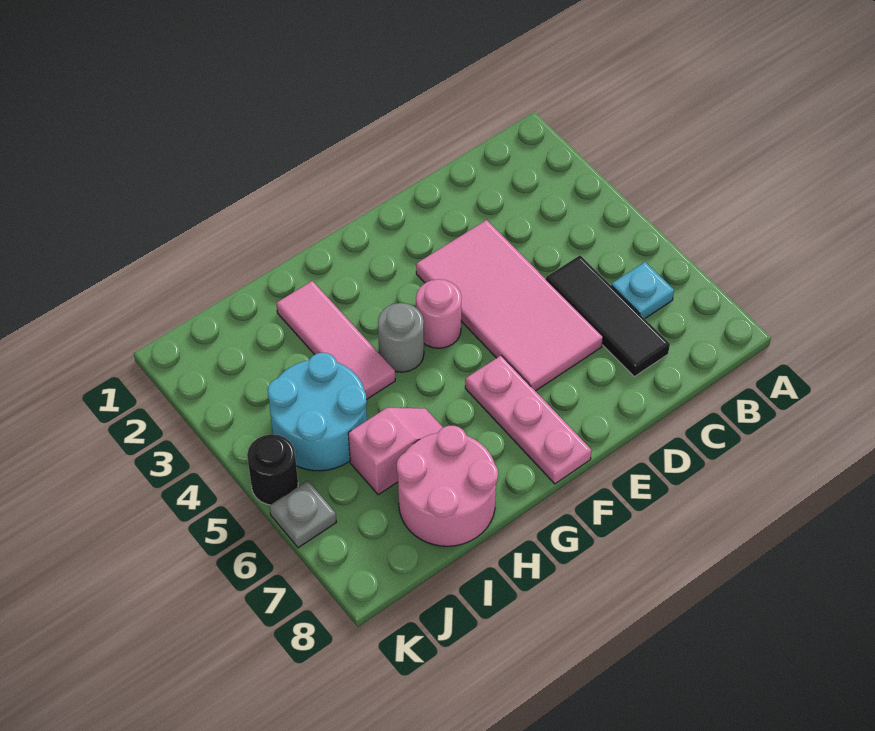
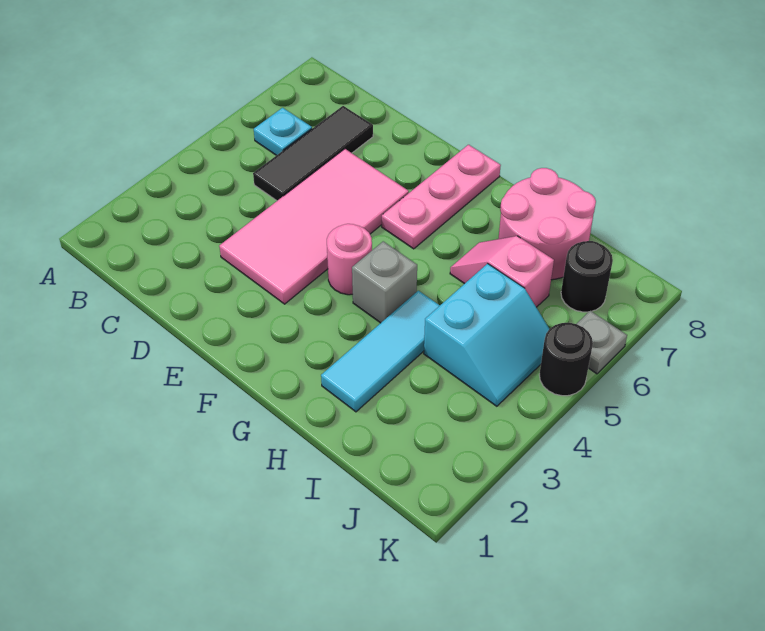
grey round brick G4 level 1 -> grey brick G4 level 1
pink tile H2:H4 level 1 -> cyan tile H2:H4 level 1
cyan round brick I4:J5 level 1 -> cyan slope I4:J5 level 1 top I
none -> black round brick J7 level 1

